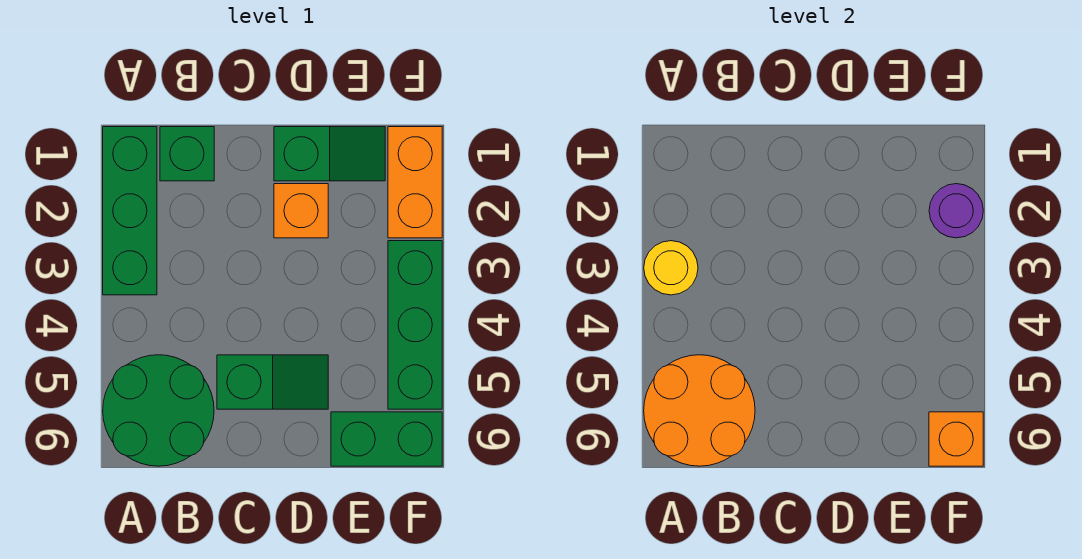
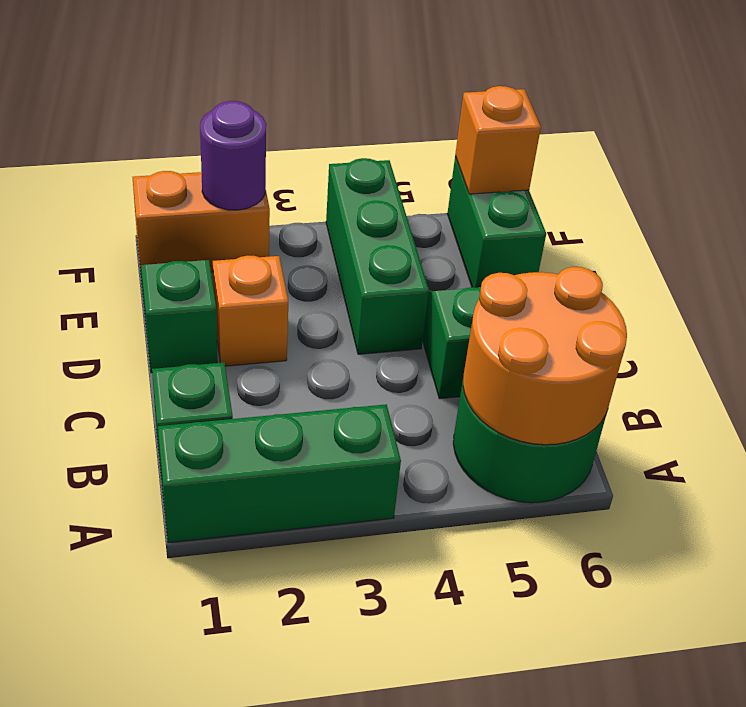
yellow round brick A3 level 2 -> none
green brick F3:F5 level 1 -> green brick D4:F4 level 1

